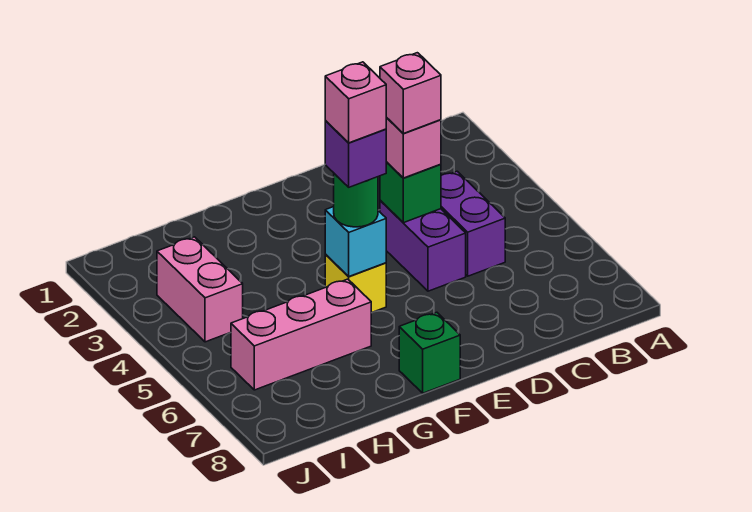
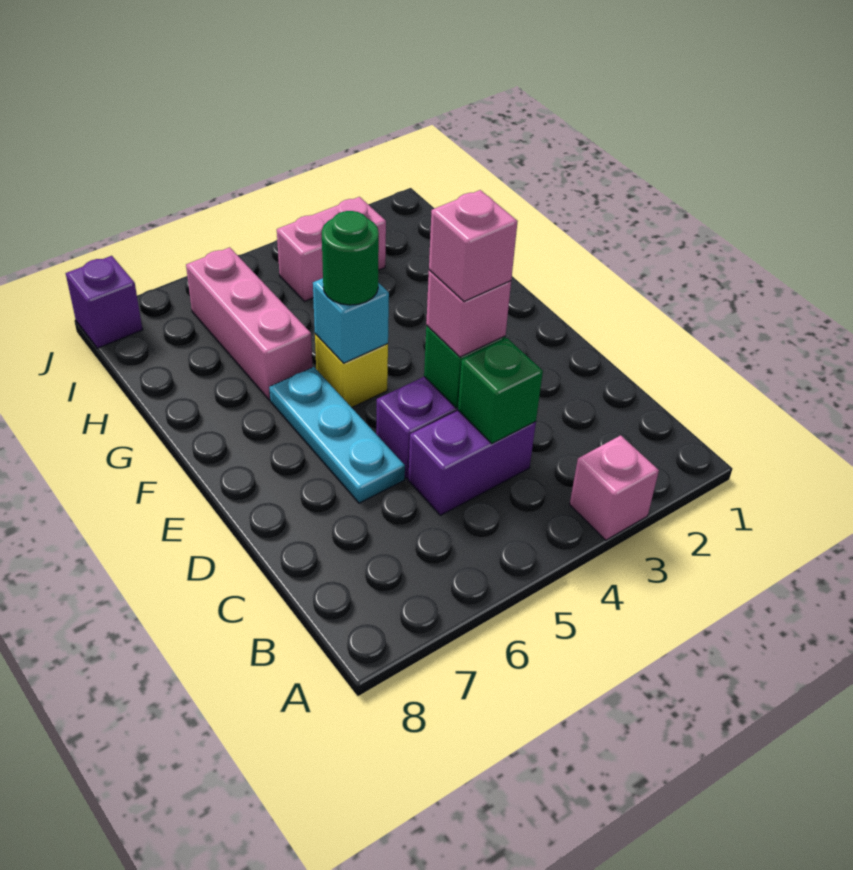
none -> cyan plate D6:F6 level 1
purple brick F5 level 4 -> purple brick J8 level 1
pink brick F5 level 5 -> pink brick A3 level 1
green brick F8 level 1 -> green brick C4 level 2

